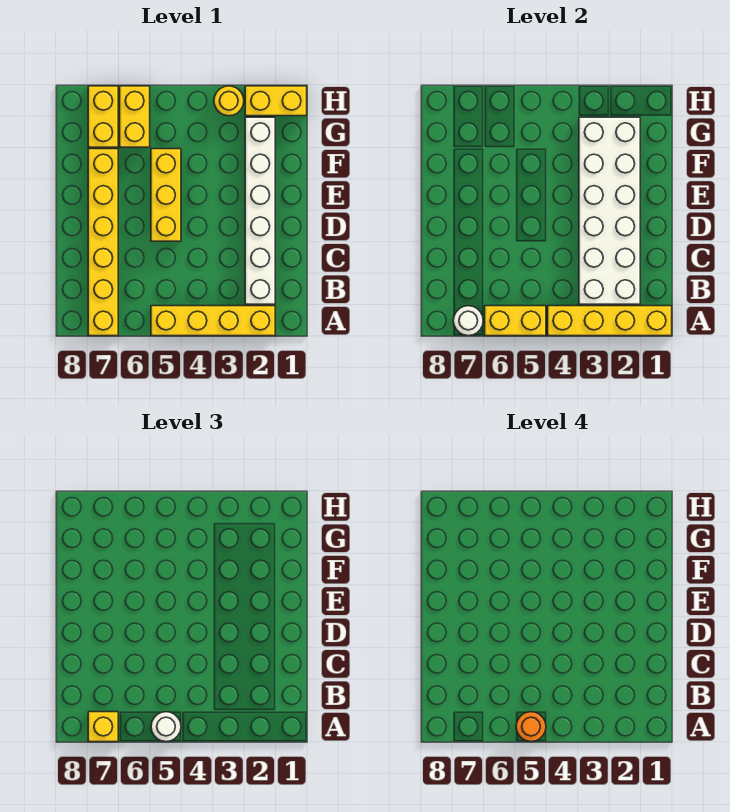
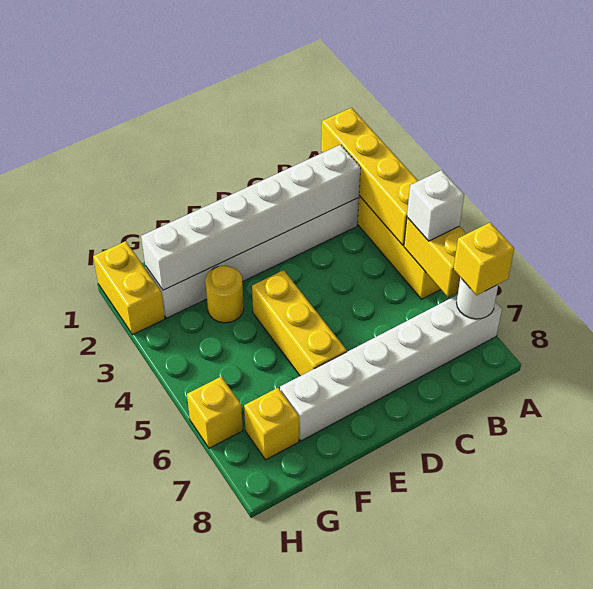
white round brick A5 level 3 -> white brick A5 level 3
orange round brick A5 level 4 -> none
yellow brick A7:F7 level 1 -> white brick A7:F7 level 1
white brick B2:G3 level 2 -> white brick B2:G2 level 2
yellow brick D5:F5 level 1 -> yellow brick E4:E6 level 1
yellow brick G6:H6 level 1 -> yellow brick H6 level 1
yellow brick G7:H7 level 1 -> yellow brick G7 level 1
yellow round brick H3 level 1 -> yellow round brick F3 level 1

